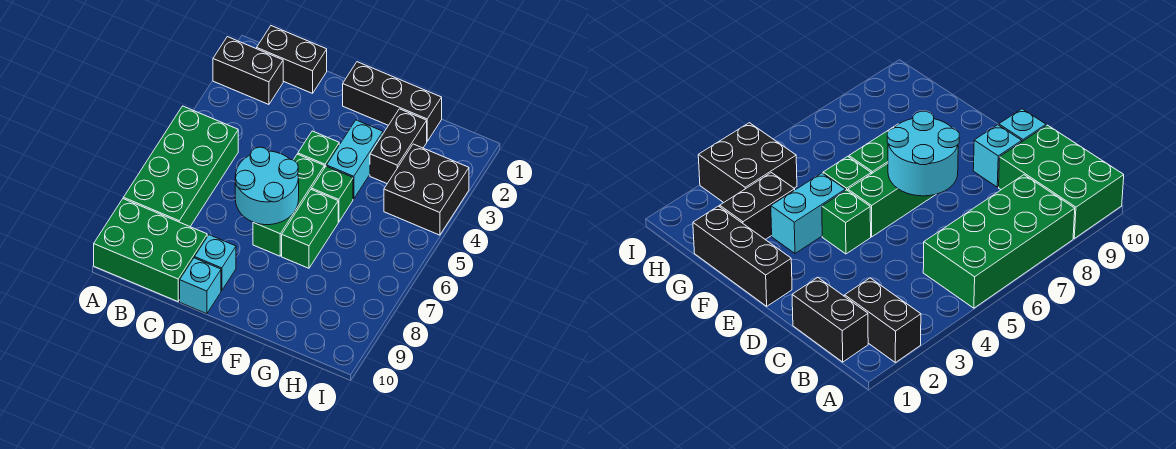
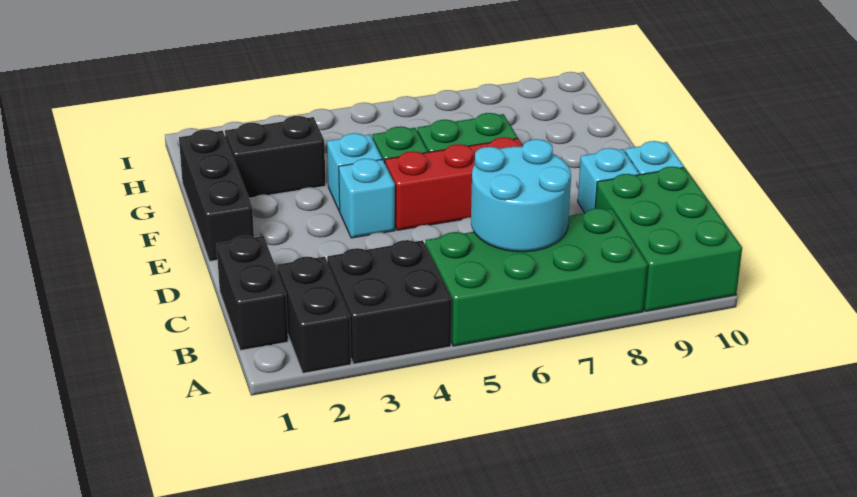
cyan round brick D6:E7 level 2 -> cyan round brick B6:C7 level 2
green brick E4 level 1 -> cyan brick E4 level 1
green brick E5:E7 level 1 -> red brick E5:E7 level 1
cyan brick F3:F4 level 1 -> cyan brick F4 level 1
black brick H3:I4 level 1 -> black brick A3:B4 level 1

